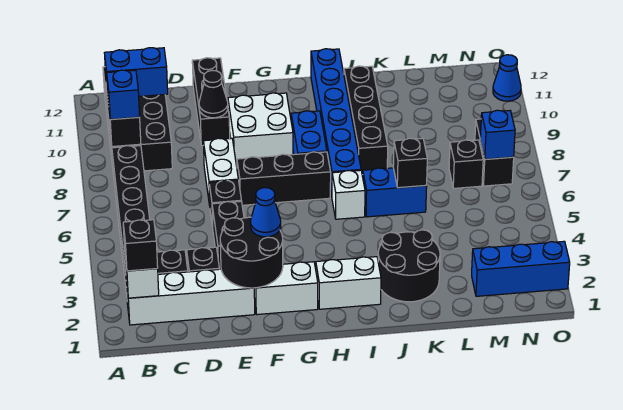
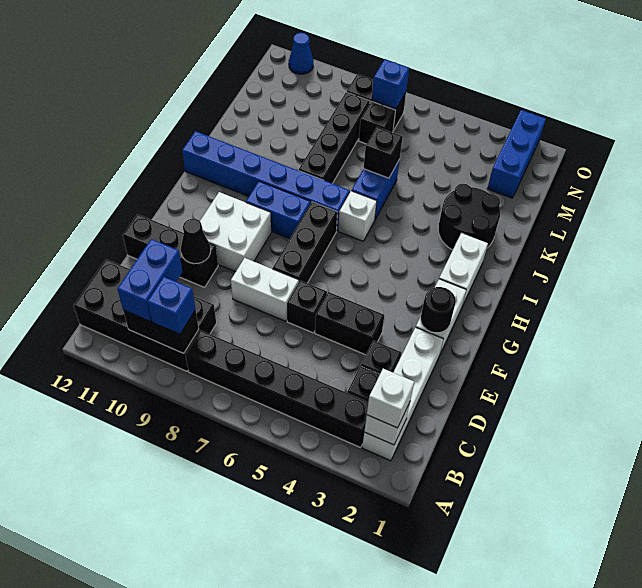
black brick B2 level 3 -> white brick B2 level 3
black round brick E2:F3 level 2 -> black round brick F2 level 2
blue cone F3 level 3 -> none
black brick J8:J11 level 1 -> black brick J8:M8 level 1

